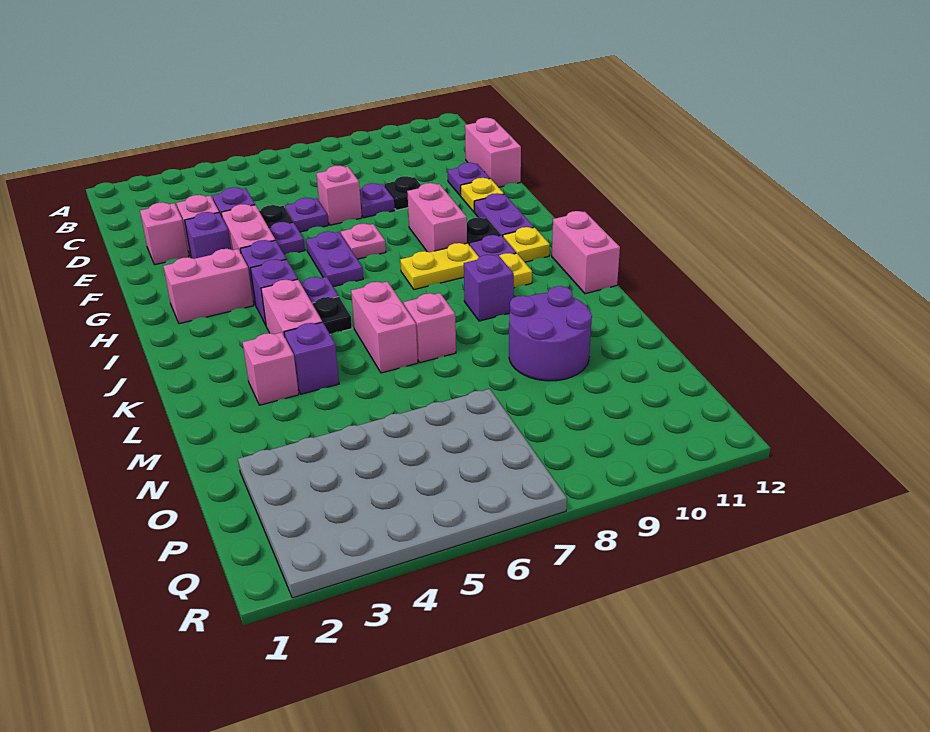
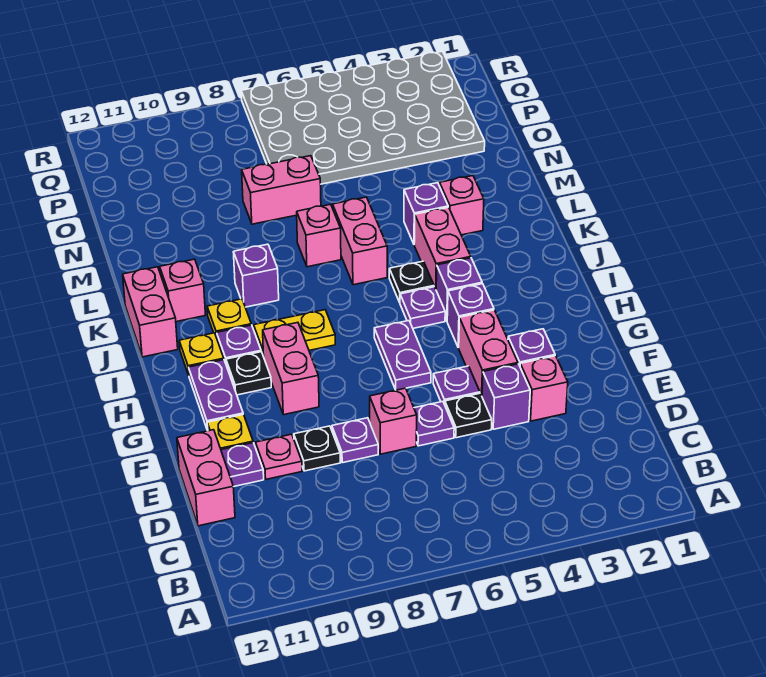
pink brick E2 level 1 -> pink brick K11 level 1
pink plate G7 level 1 -> pink plate E10 level 1
pink brick H2:H3 level 1 -> pink brick N7:N8 level 1
purple round brick M9:N10 level 1 -> none

